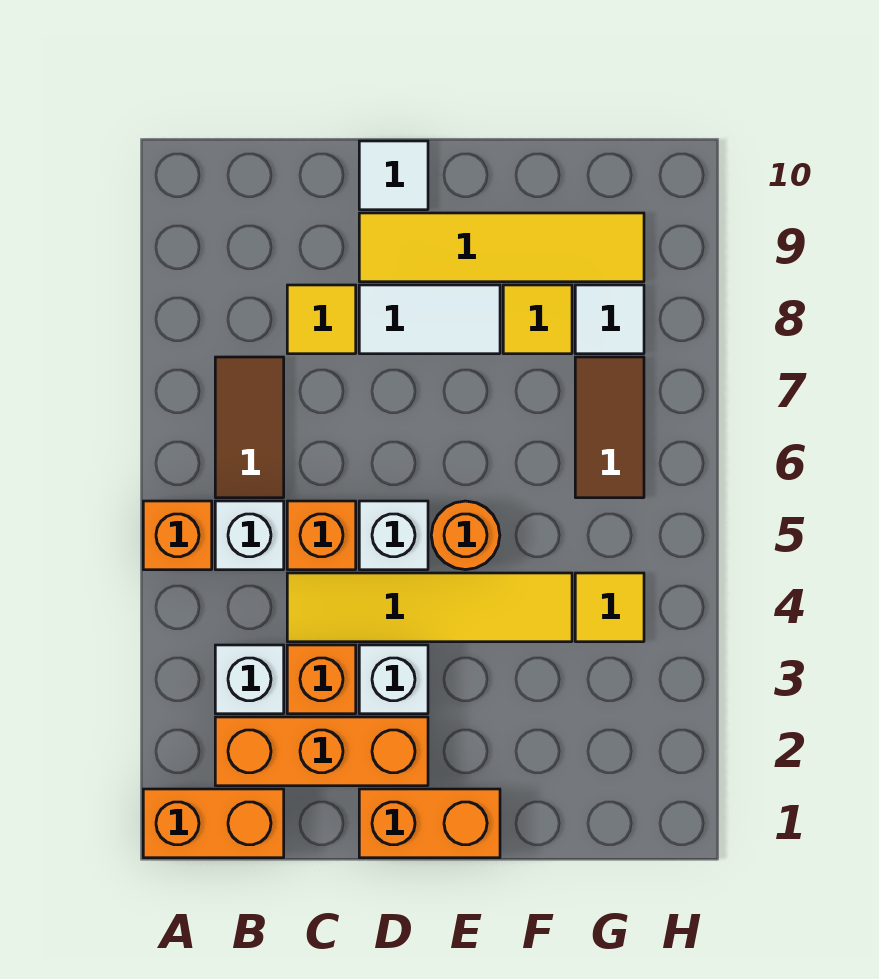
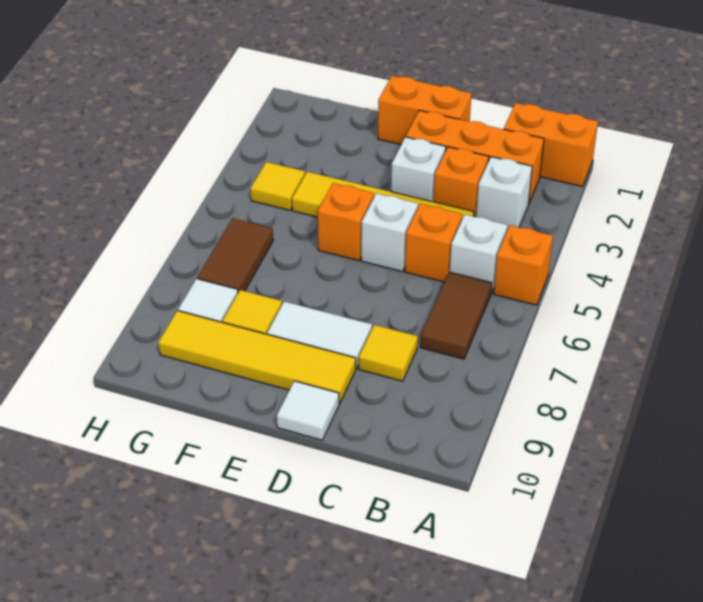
orange round brick E5 level 1 -> orange brick E5 level 1

